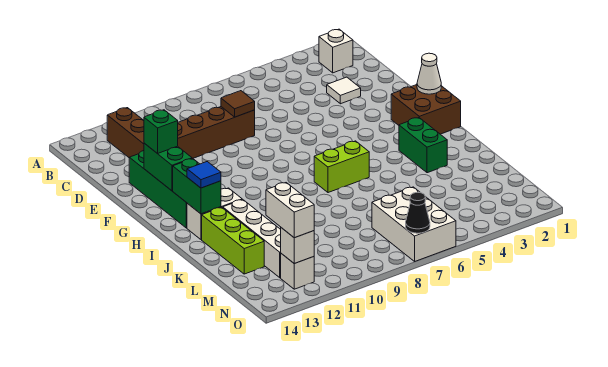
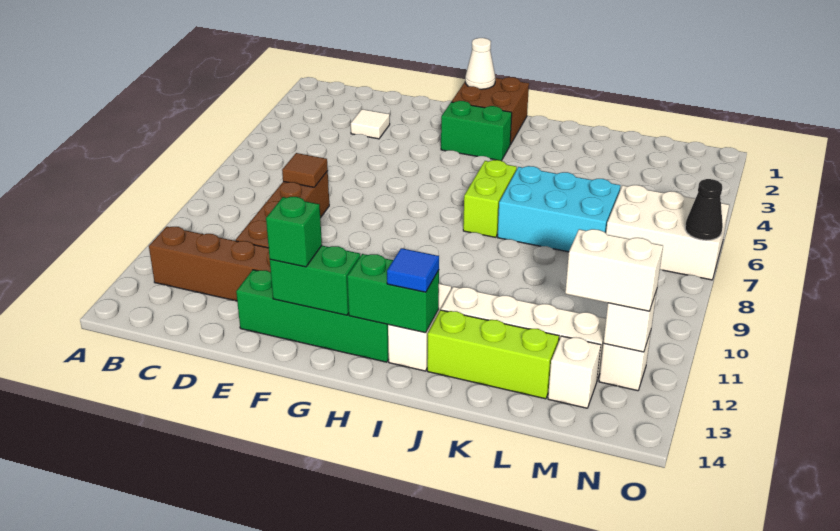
white brick B2 level 1 -> white brick M13 level 1
green brick I3:J3 level 1 -> green brick G3:H3 level 1
none -> cyan brick J6:L7 level 1

